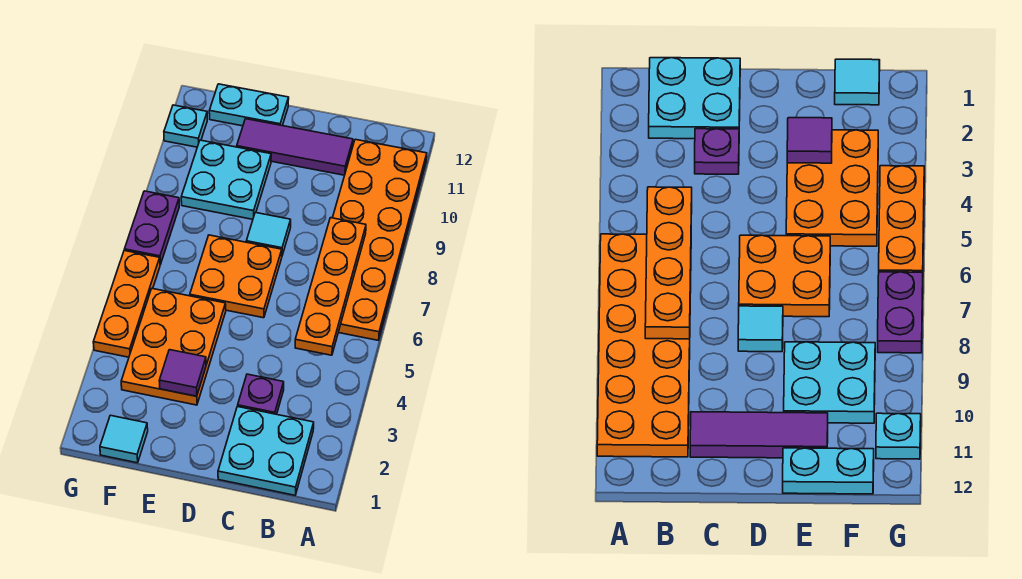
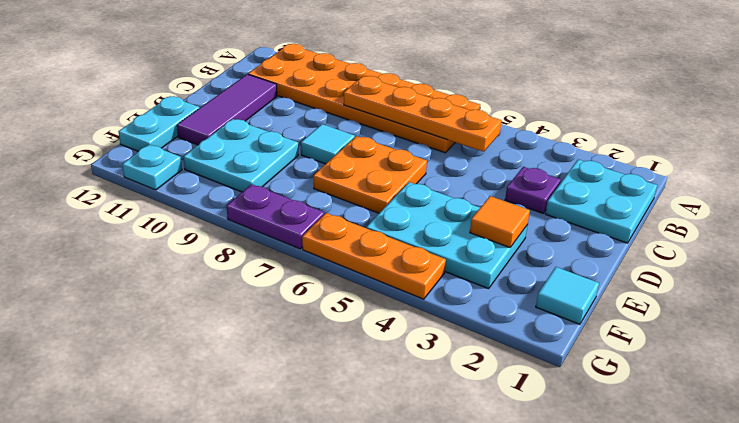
orange plate E3:F5 level 1 -> cyan plate E3:F5 level 1
purple tile E3 level 2 -> orange tile E3 level 2

